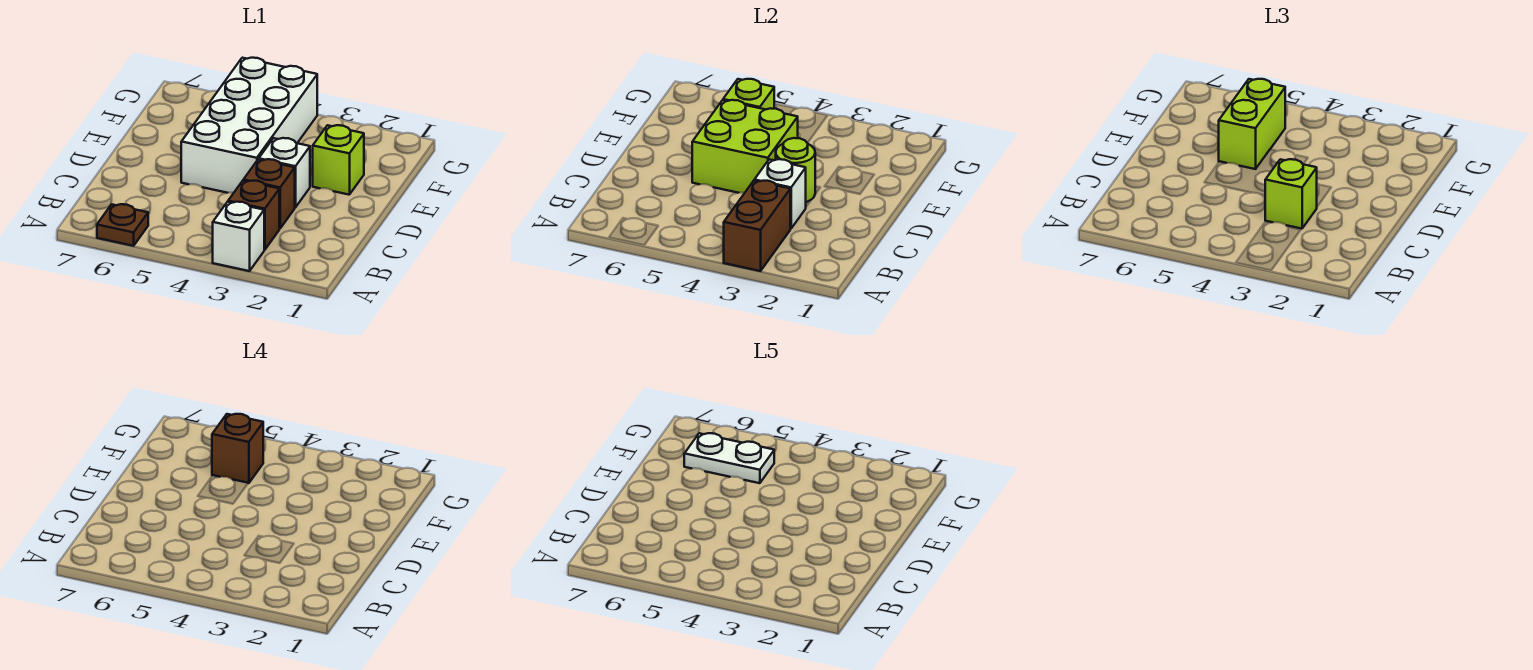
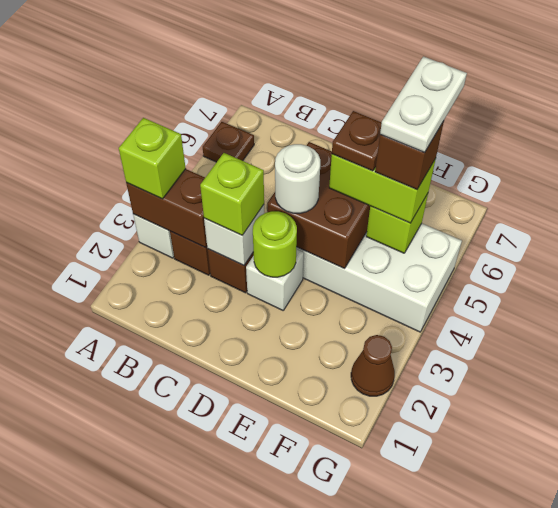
lime brick D4:E5 level 2 -> brown brick D4:E5 level 2
none -> white round brick D4 level 3
lime brick E2 level 1 -> lime brick A3 level 3
none -> brown plate E5 level 4
none -> brown cone G2 level 1

